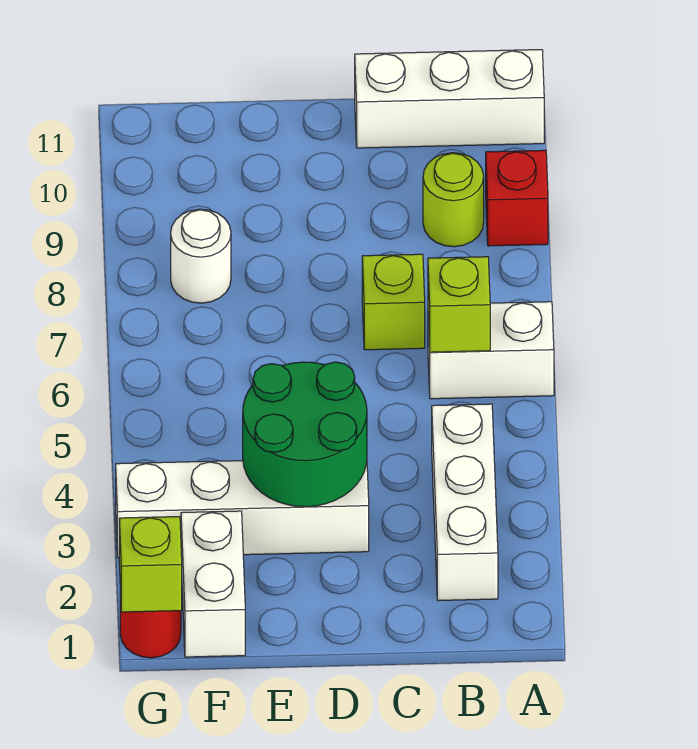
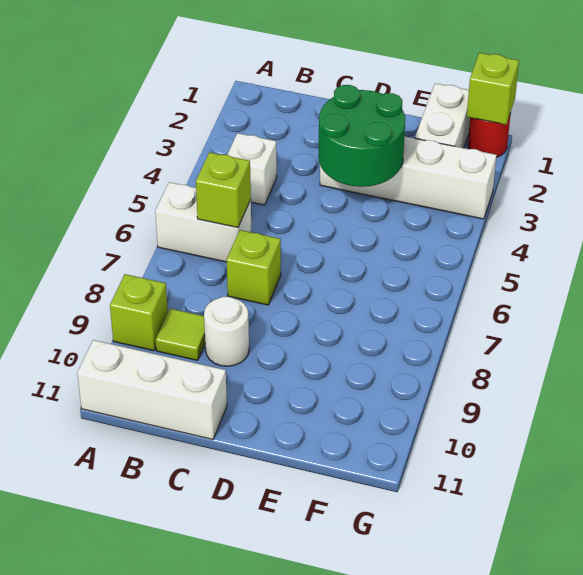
red brick A9 level 1 -> lime brick A9 level 1
white brick B2:B4 level 1 -> white brick B4 level 1
lime round brick B9 level 1 -> lime tile B9 level 1
white round brick F8 level 1 -> white round brick C9 level 1

